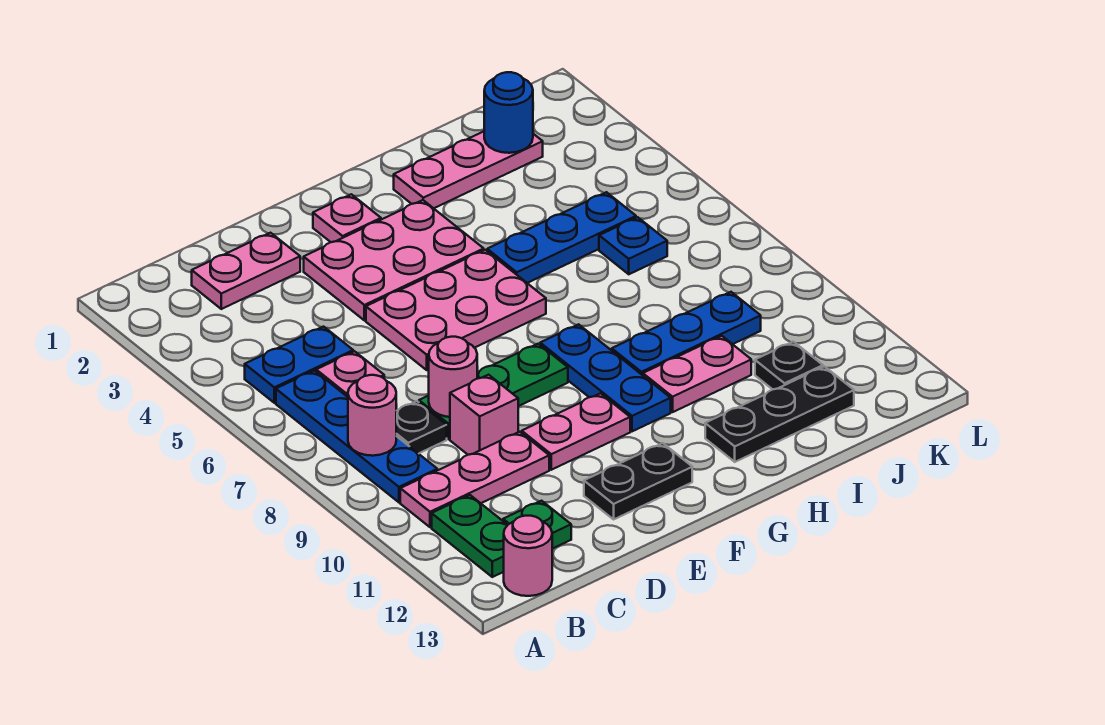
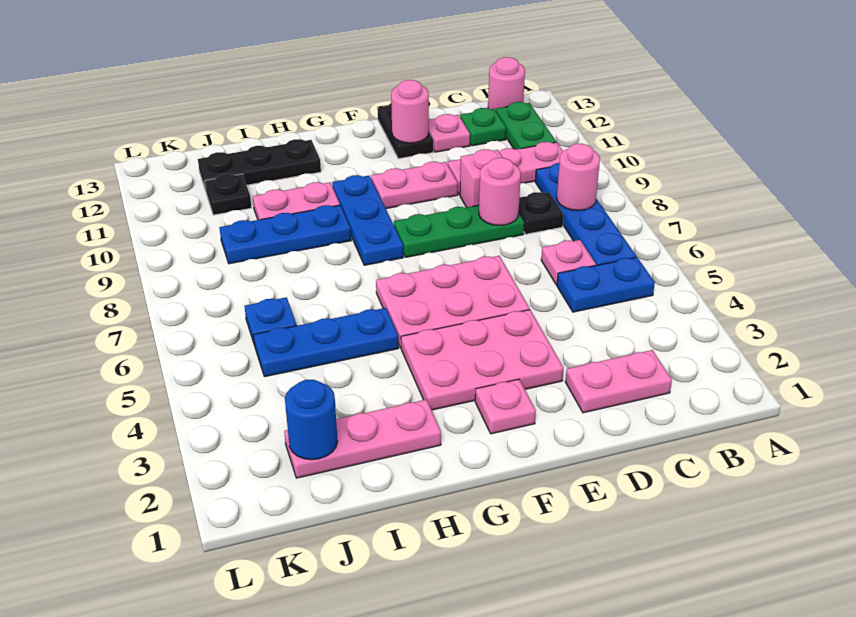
none -> pink plate D12 level 1
black plate E12:F12 level 1 -> black plate E12:E13 level 1
none -> pink round brick E12 level 2

